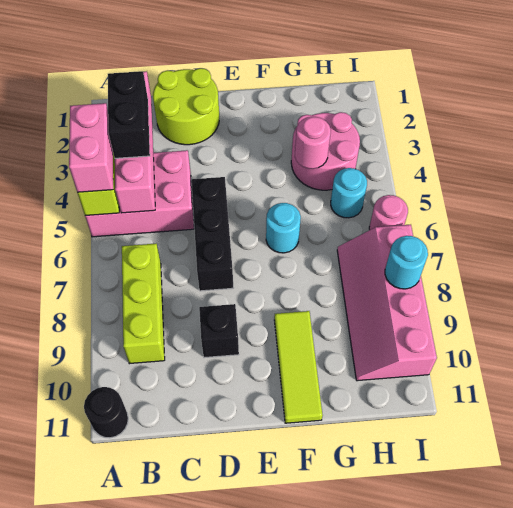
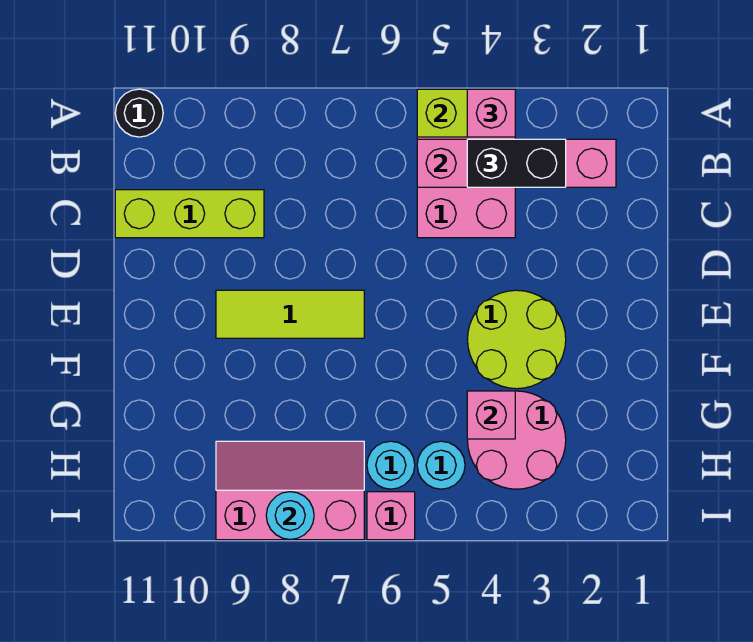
pink brick A4:A5 level 3 -> pink brick A4 level 3
lime brick B7:B9 level 1 -> lime brick C9:C11 level 1
lime round brick C1:D2 level 1 -> lime round brick E3:F4 level 1
black brick D5:D7 level 1 -> none
black brick D9 level 1 -> none
cyan round brick F6 level 1 -> cyan round brick H6 level 1
lime tile F9:F11 level 1 -> lime tile E7:E9 level 1
pink round brick G4 level 2 -> pink brick G4 level 2
pink slope H7:I10 level 1 top I -> pink slope H7:I9 level 1 top I
pink round brick I6 level 1 -> pink brick I6 level 1

